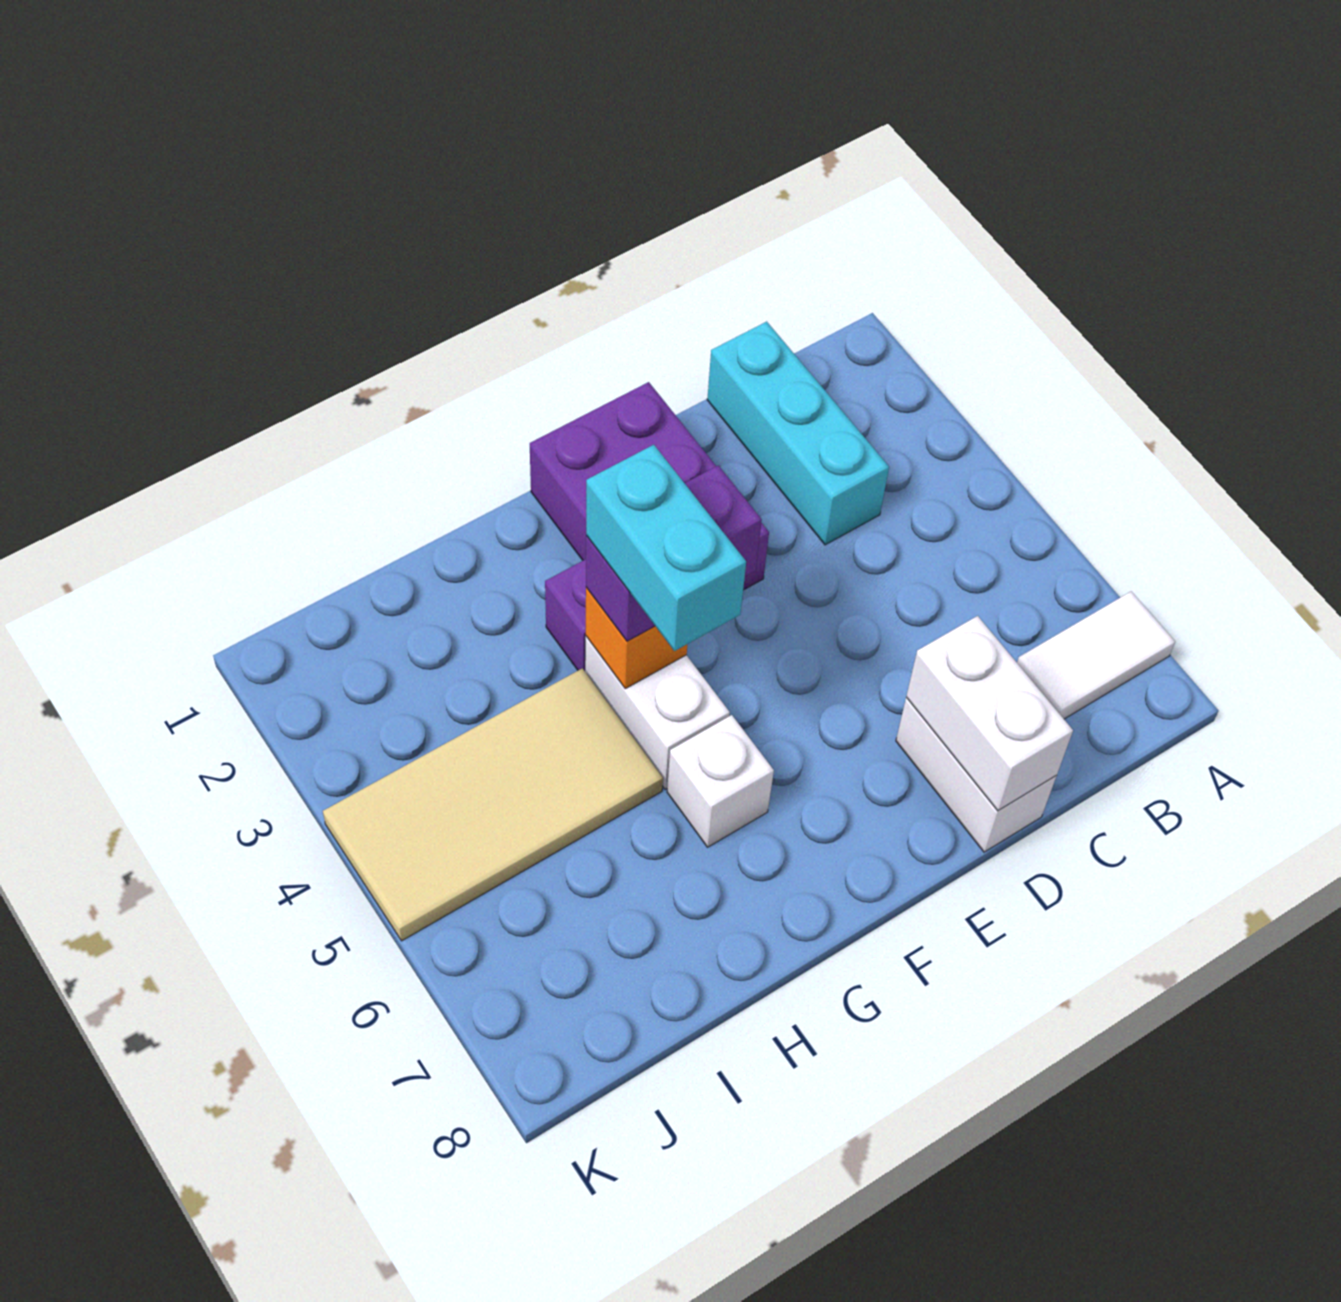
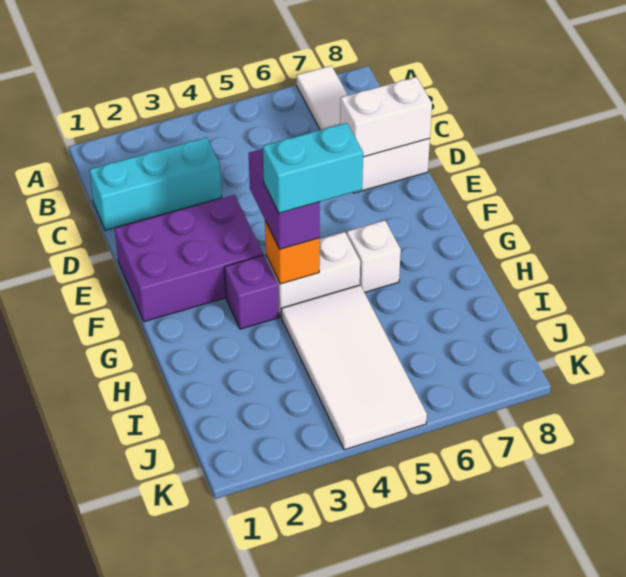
tan tile H4:K5 level 1 -> white tile H4:K5 level 1

